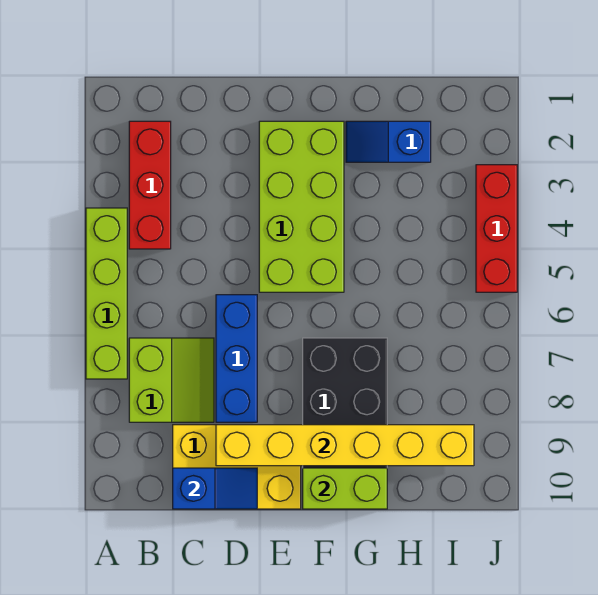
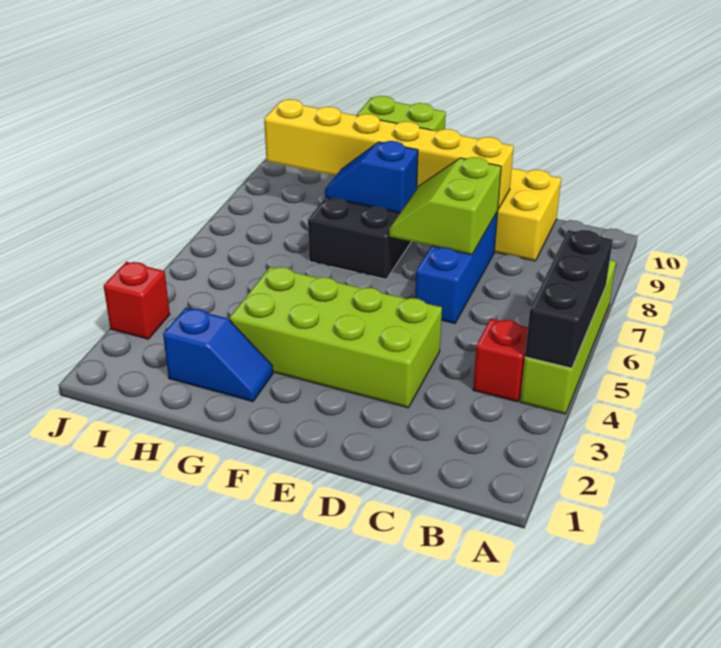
none -> black brick A4:A6 level 2
red brick B2:B4 level 1 -> red brick B4 level 1
lime slope B7:C8 level 1 top B -> lime slope D7:E8 level 2 top D
blue slope C10:D10 level 2 top C -> blue slope F8:G8 level 2 top F
lime brick E2:F5 level 1 -> lime brick D3:G4 level 1
red brick J3:J5 level 1 -> red brick J3 level 1

